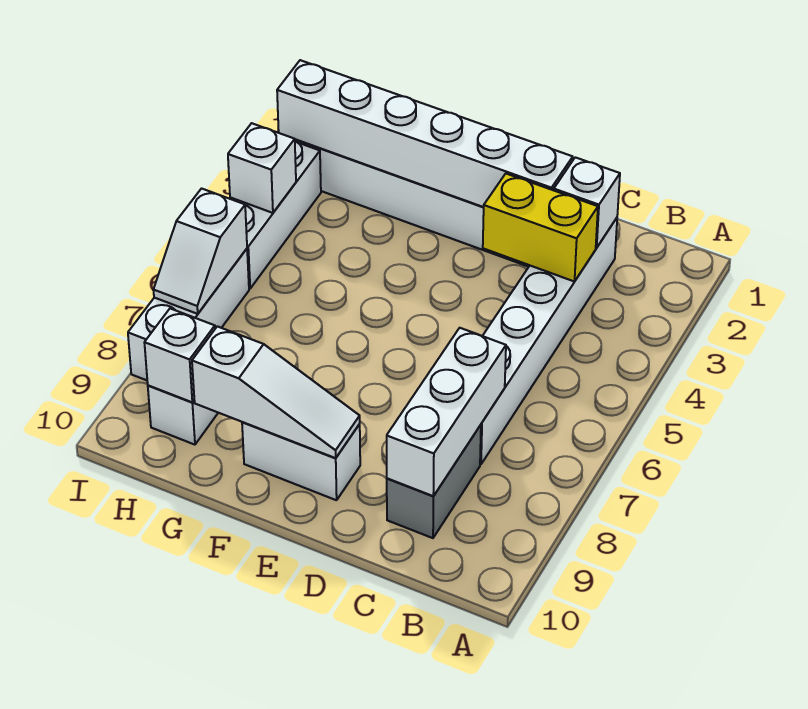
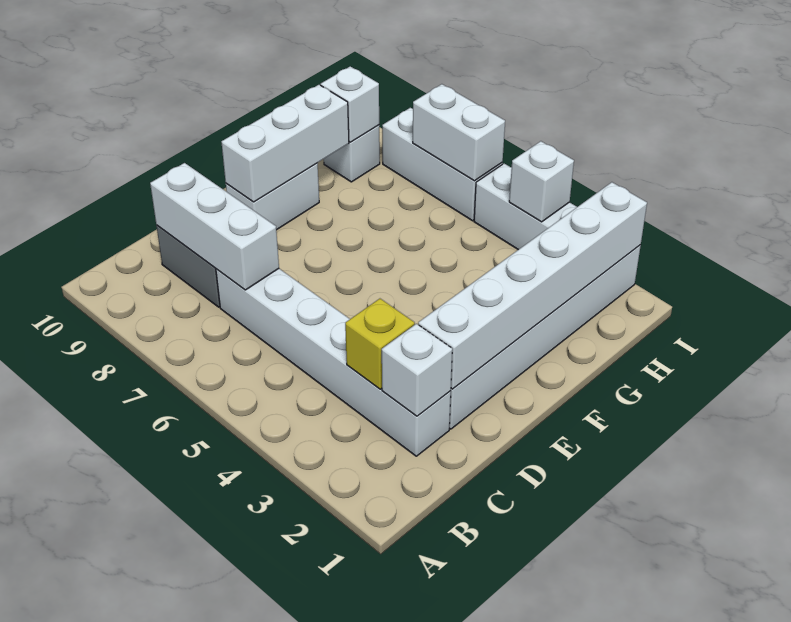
yellow brick C3:D3 level 2 -> yellow brick C3 level 2
white slope E9:G9 level 2 top G -> white brick E9:G9 level 2
white slope I6:I7 level 2 top 6 -> white brick I6:I7 level 2

